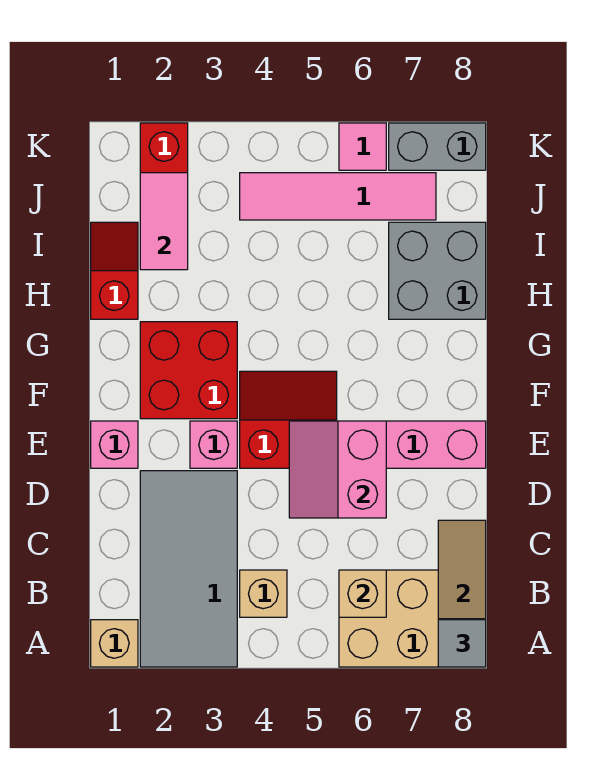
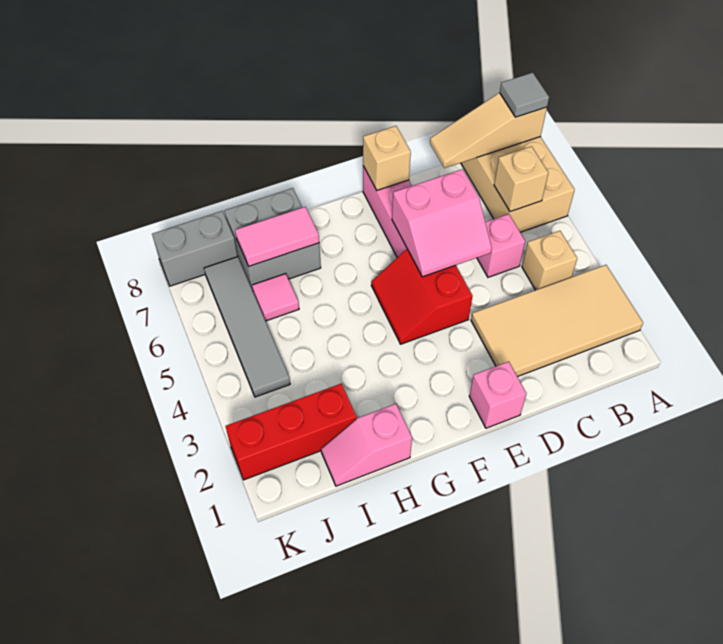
tan brick A1 level 1 -> tan brick E8 level 2
grey tile A2:D3 level 1 -> tan tile A2:D3 level 1
pink brick E3 level 1 -> pink brick C5 level 1
red brick F2:G3 level 1 -> none
red slope H1:I1 level 1 top H -> pink slope H1:I1 level 1 top H
pink tile I2:J2 level 2 -> pink tile H7:I7 level 2
pink tile J4:J7 level 1 -> grey tile J4:J7 level 1
pink tile K6 level 1 -> pink tile I6 level 1
grey brick K7:K8 level 1 -> grey brick J8:K8 level 1

